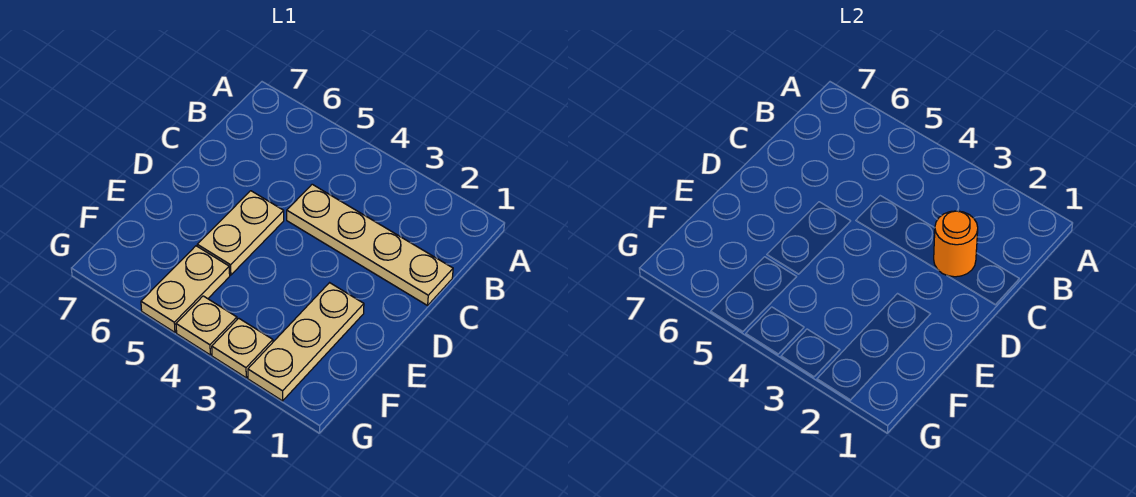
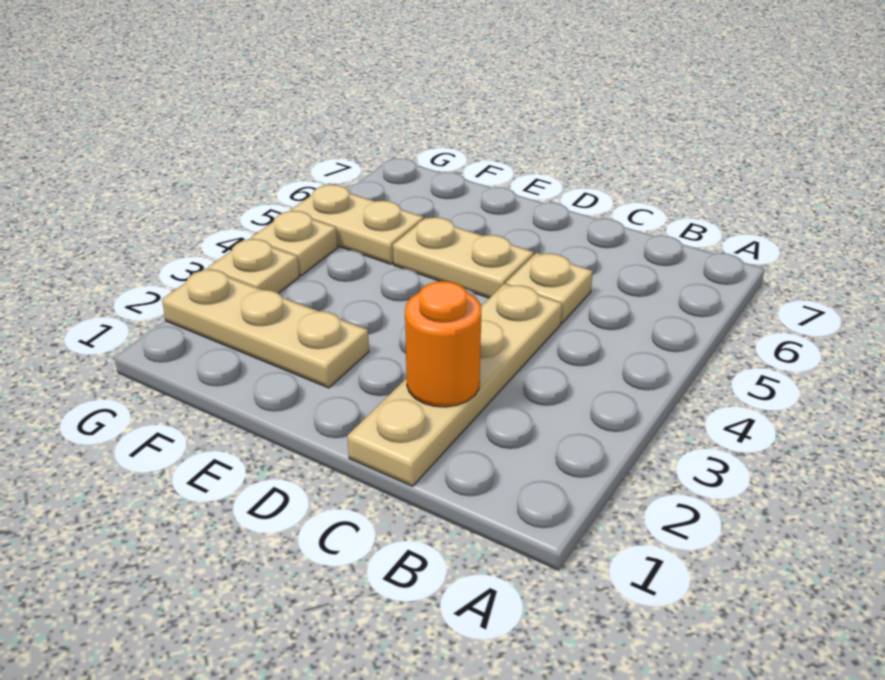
none -> tan plate C5 level 1

